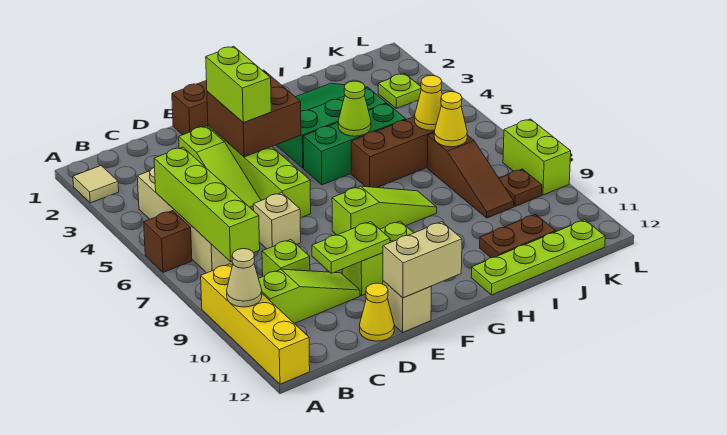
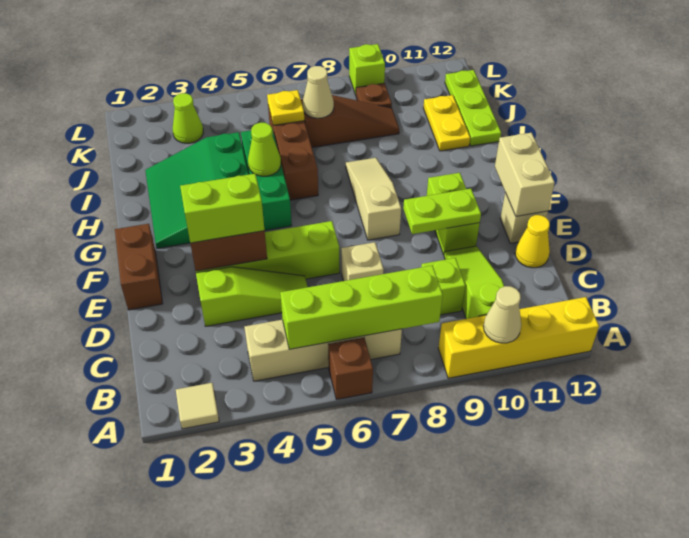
lime plate D10:E10 level 2 -> lime plate E9:E10 level 2
lime slope F8:H8 level 1 top F -> tan slope F8:H8 level 1 top F
lime plate H12:K12 level 1 -> lime plate I12:K12 level 1
brown plate I11:J11 level 1 -> yellow plate I11:J11 level 1
yellow cone J6 level 2 -> yellow plate J6 level 2
yellow cone J7 level 2 -> tan cone J7 level 2
lime plate K3 level 1 -> lime cone K3 level 1
lime brick L8:L9 level 1 -> lime brick L9 level 1

